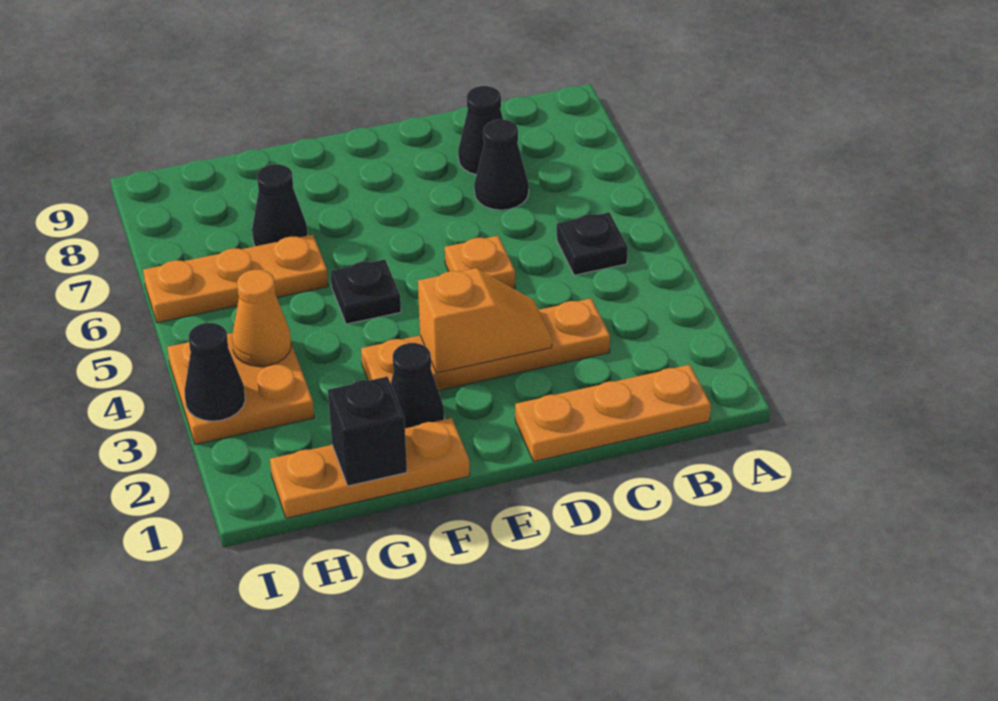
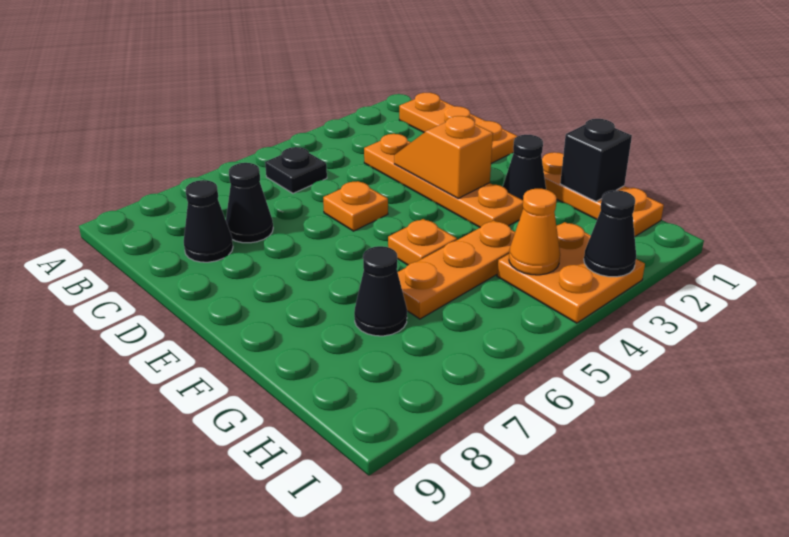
black plate F5 level 1 -> orange plate F5 level 1
orange plate G6:I6 level 1 -> orange plate G4:G6 level 1

